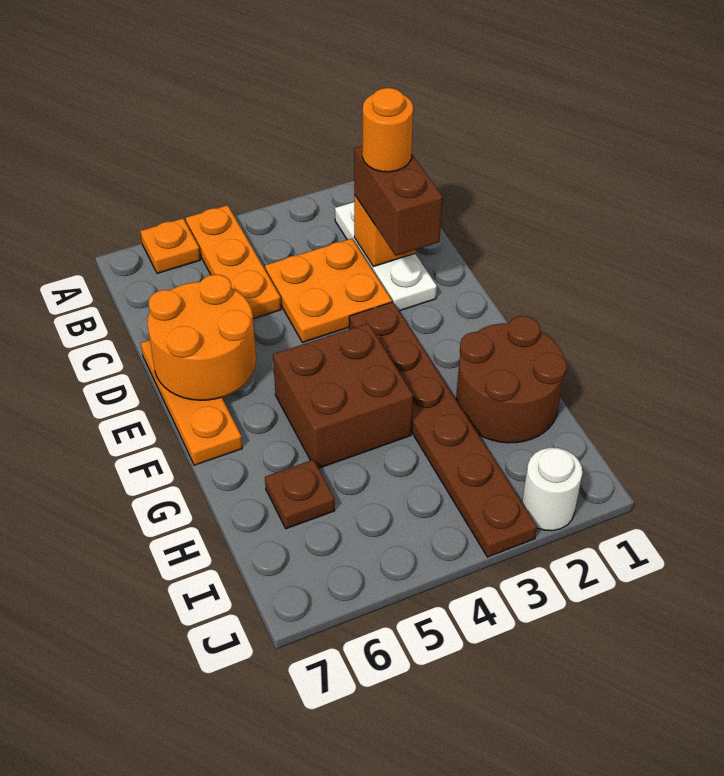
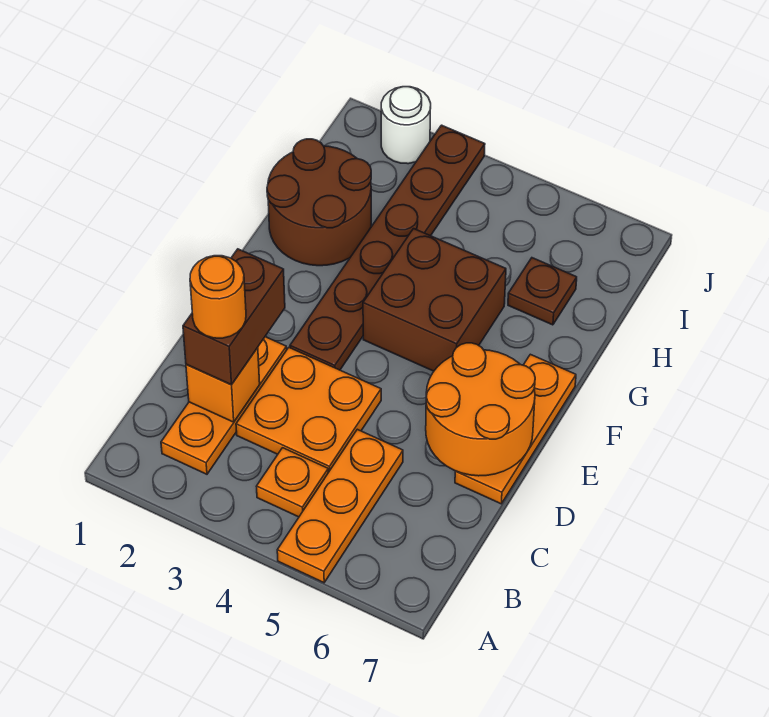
orange plate A6 level 1 -> orange plate B4 level 1
white plate B2:D2 level 1 -> orange plate B2:D2 level 1

